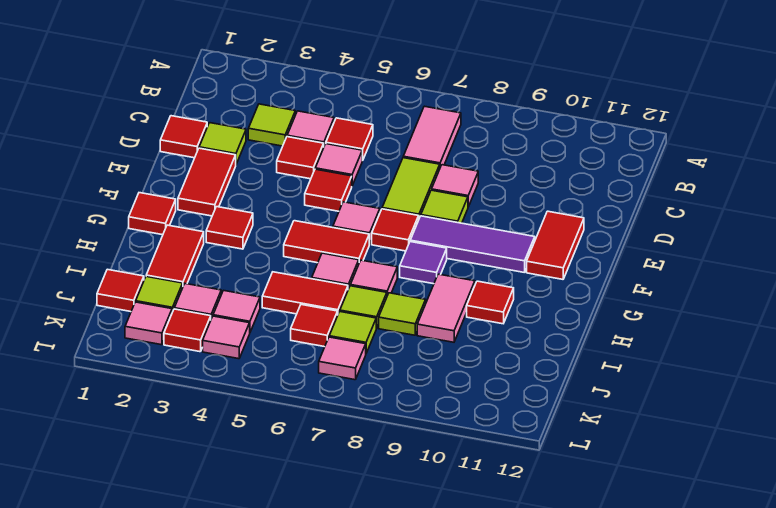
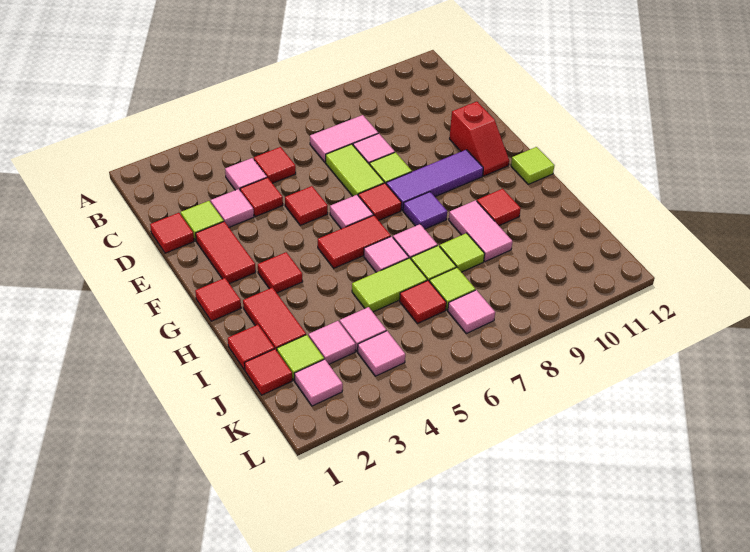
pink tile B7:C7 level 1 -> pink tile C7:C8 level 1
lime tile C3 level 1 -> lime tile G12 level 1
pink tile D5 level 1 -> pink tile D3 level 1
red tile E11:F11 level 1 -> red slope E11:F11 level 1 top E
red tile I5:I6 level 1 -> lime tile I5:I6 level 1
red tile K3 level 1 -> red tile I1 level 1

